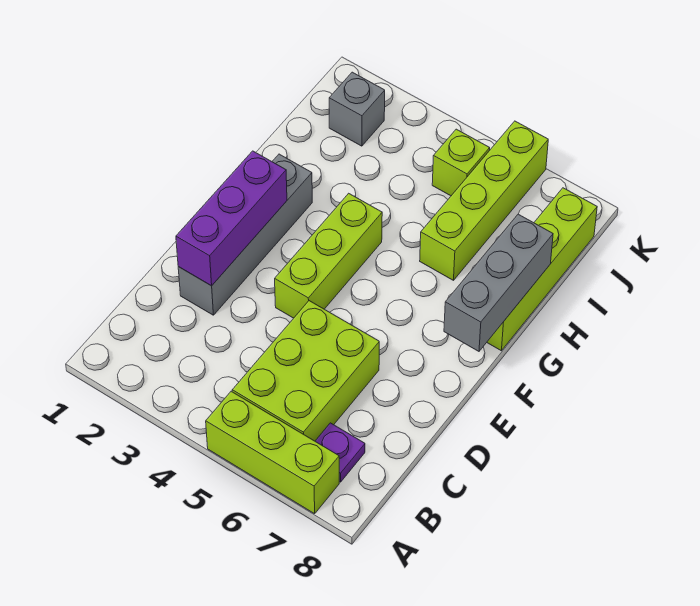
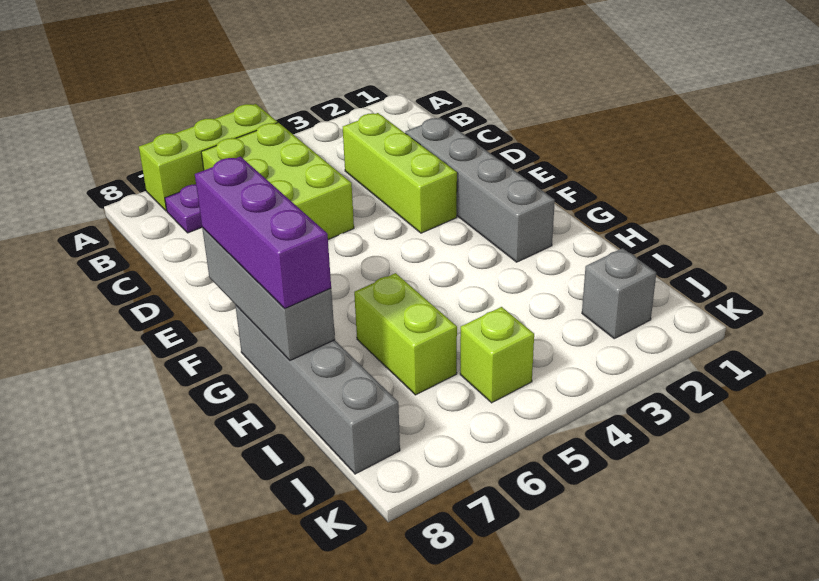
purple brick D2:F2 level 2 -> purple brick F8:H8 level 3
lime brick E4:G4 level 1 -> lime brick C3:E3 level 1
lime brick G8:J8 level 1 -> grey brick G8:J8 level 1
lime brick H6:K6 level 1 -> lime brick H6:I6 level 1

